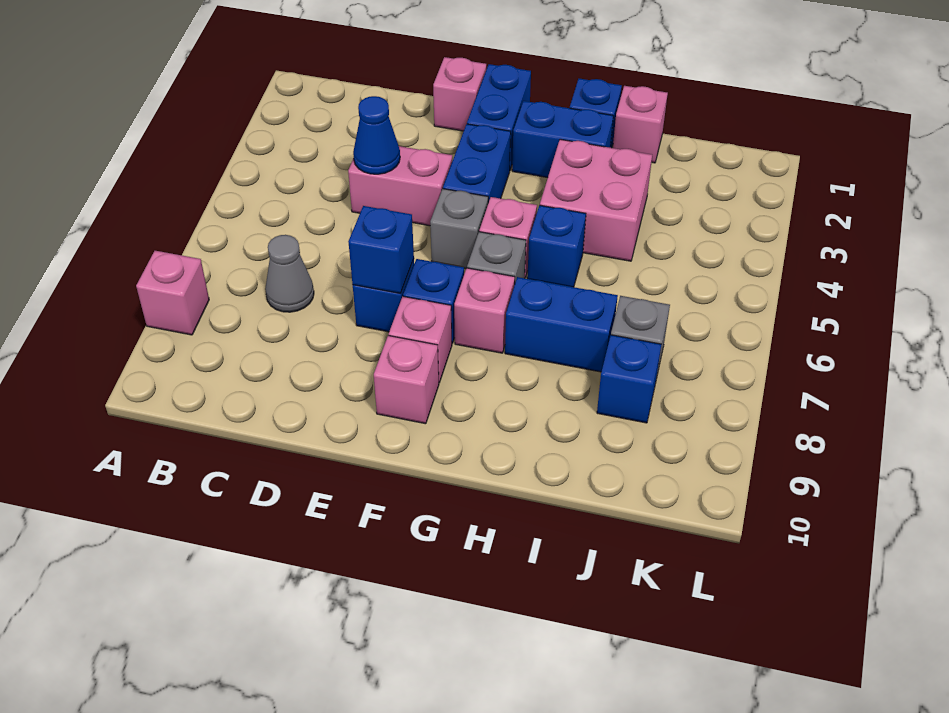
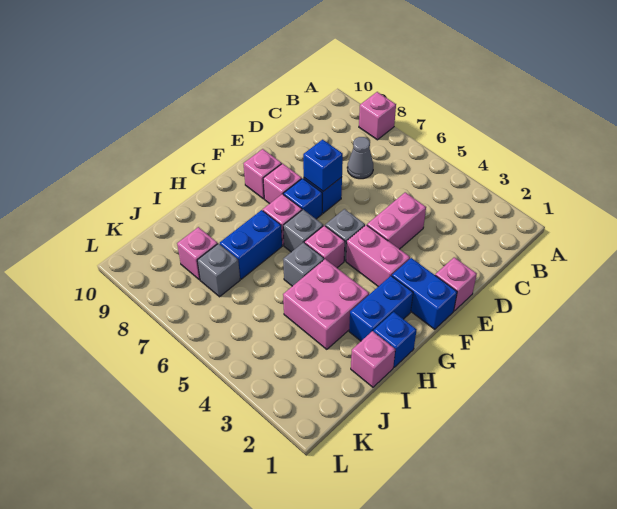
blue cone D4 level 2 -> none
blue brick F3:F4 level 1 -> pink brick F3:F4 level 1
blue brick H5 level 1 -> grey brick H5 level 1
blue brick J8 level 1 -> pink brick J8 level 1

